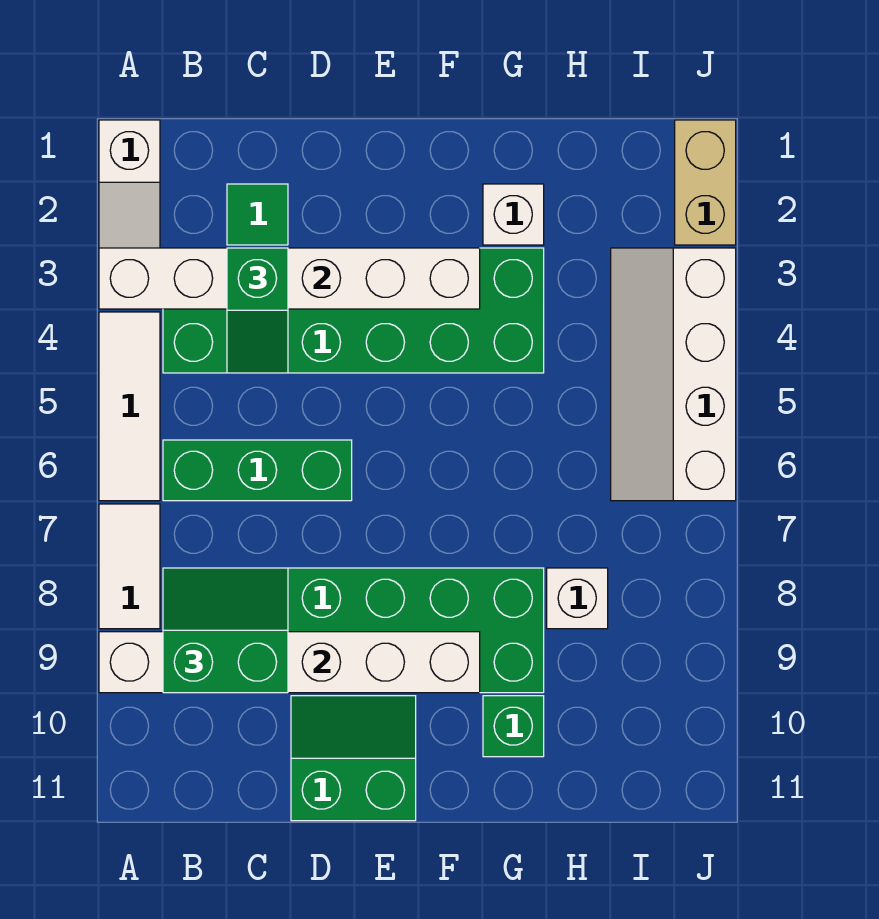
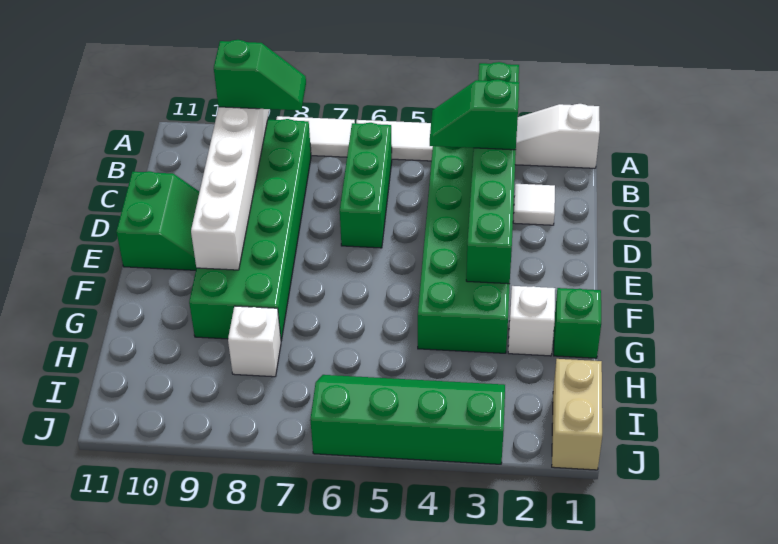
white brick A3:F3 level 2 -> green brick A3:F3 level 2
green slope B8:C9 level 3 top 9 -> green slope B8:B9 level 3 top 9
green tile C2 level 1 -> white tile C2 level 1
green brick G10 level 1 -> green brick G1 level 1
white slope I3:J6 level 1 top J -> green slope I3:J6 level 1 top J
tan brick J1:J2 level 1 -> tan brick I1:J1 level 1

